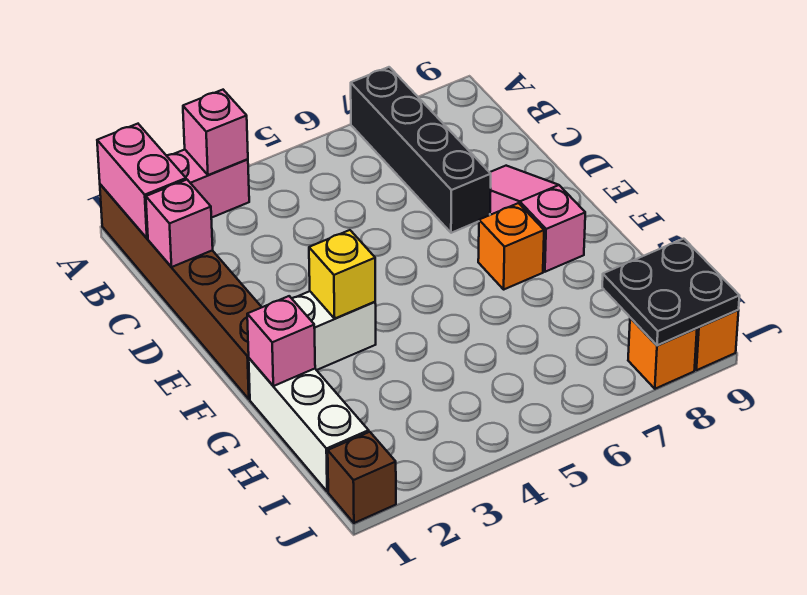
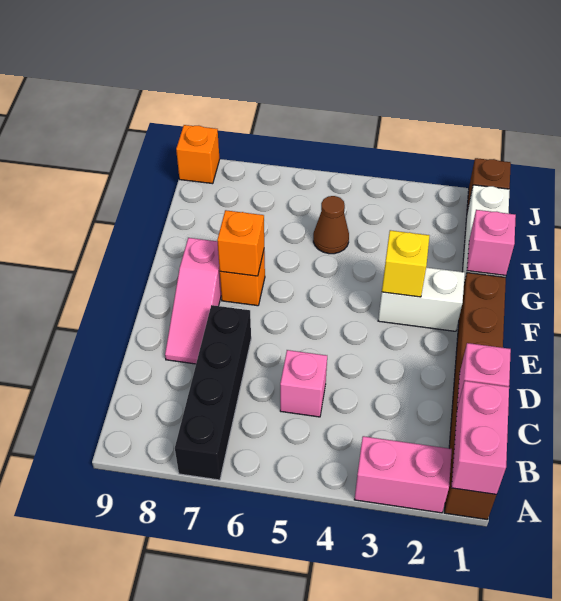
pink brick A3 level 2 -> pink brick C5 level 1
none -> brown cone H5 level 1
black plate I8:J9 level 2 -> none
orange brick J8 level 1 -> orange brick F7 level 2

